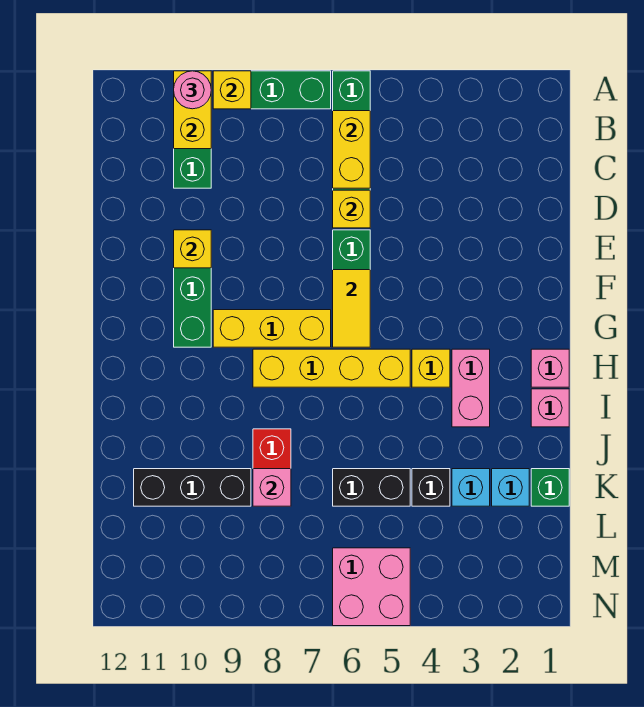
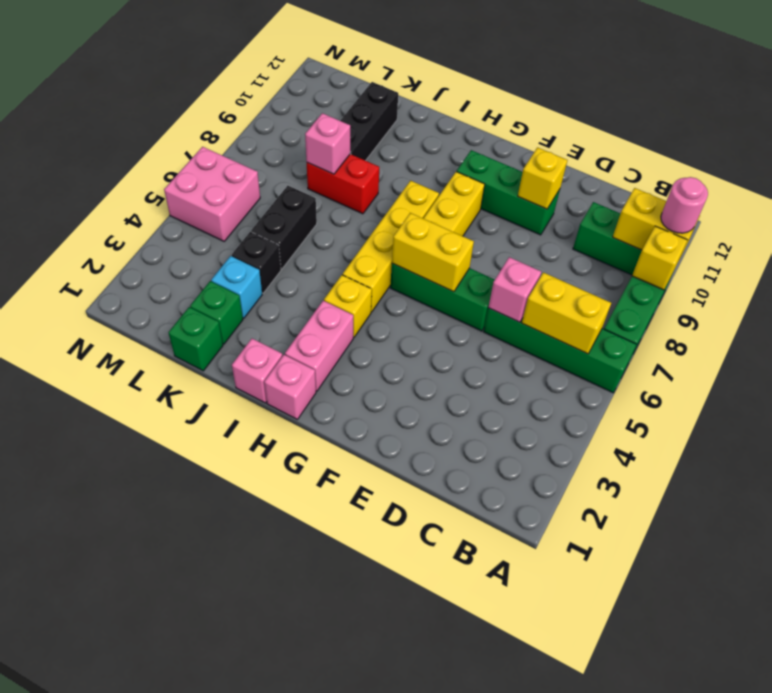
yellow brick D6 level 2 -> pink brick D6 level 2
yellow tile F6:G6 level 2 -> yellow brick F6:G6 level 2
pink brick H3:I3 level 1 -> pink brick H2:H3 level 1
cyan brick K2 level 1 -> green brick K2 level 1

